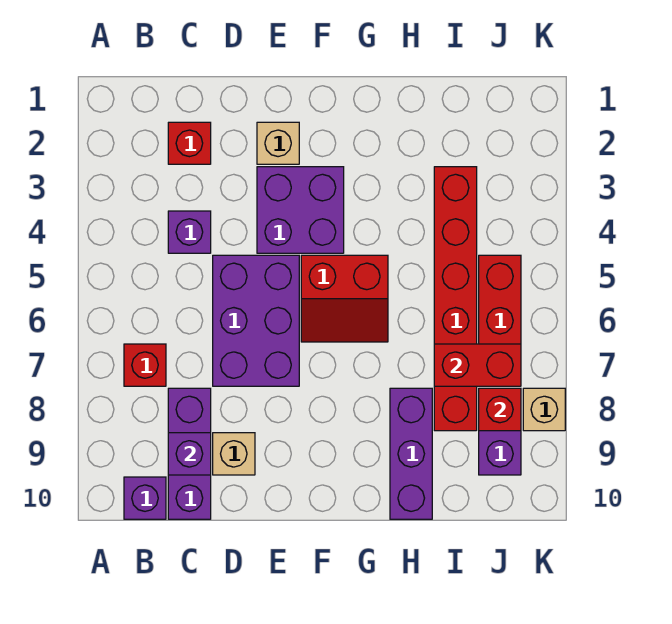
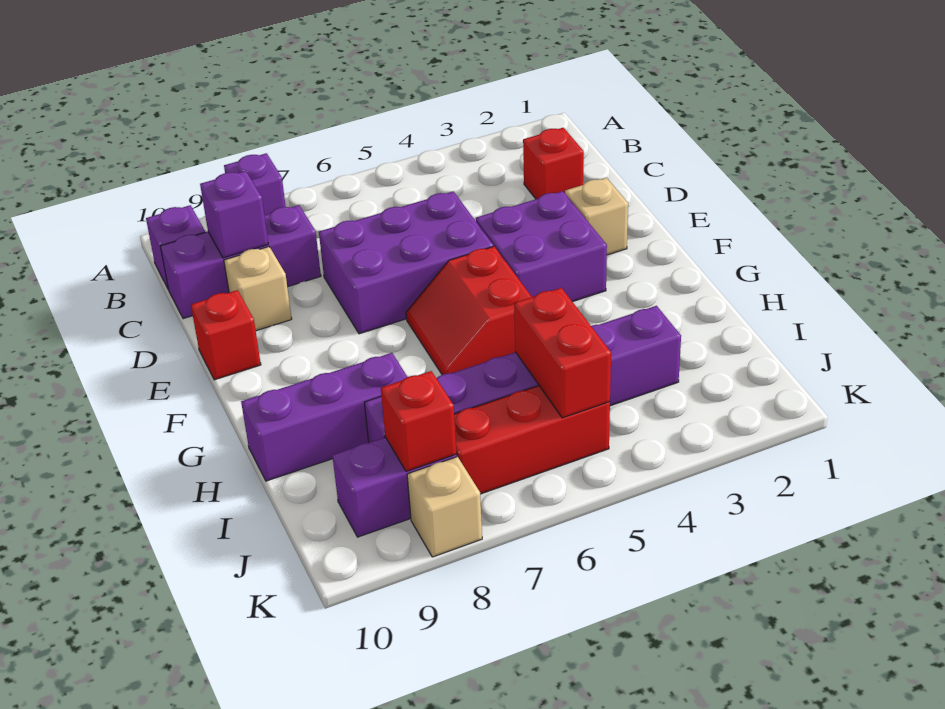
red brick B7 level 1 -> red brick E10 level 1
purple brick C4 level 1 -> purple brick A8 level 1
red brick I3:I8 level 1 -> purple brick I3:I8 level 1
red brick I7:J7 level 2 -> red brick I5:J5 level 2

